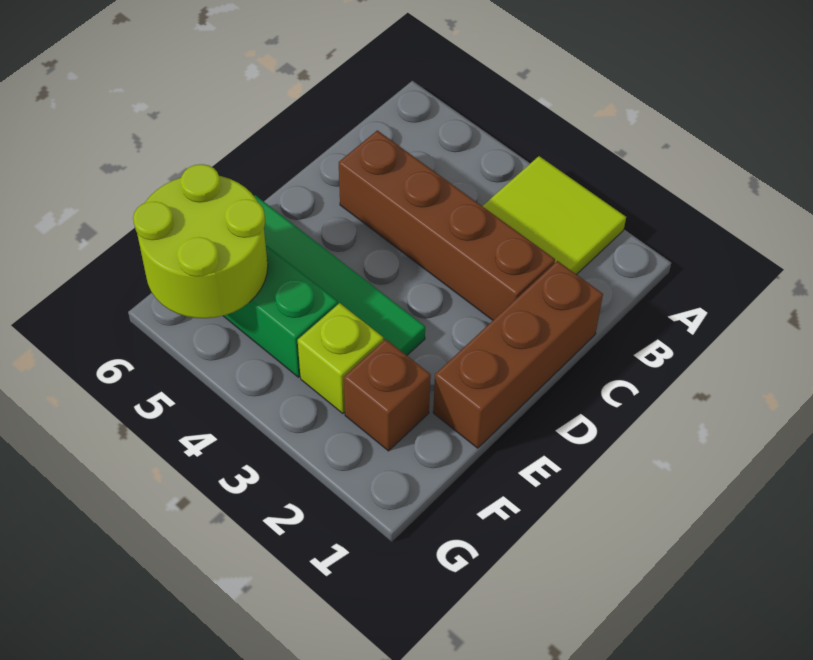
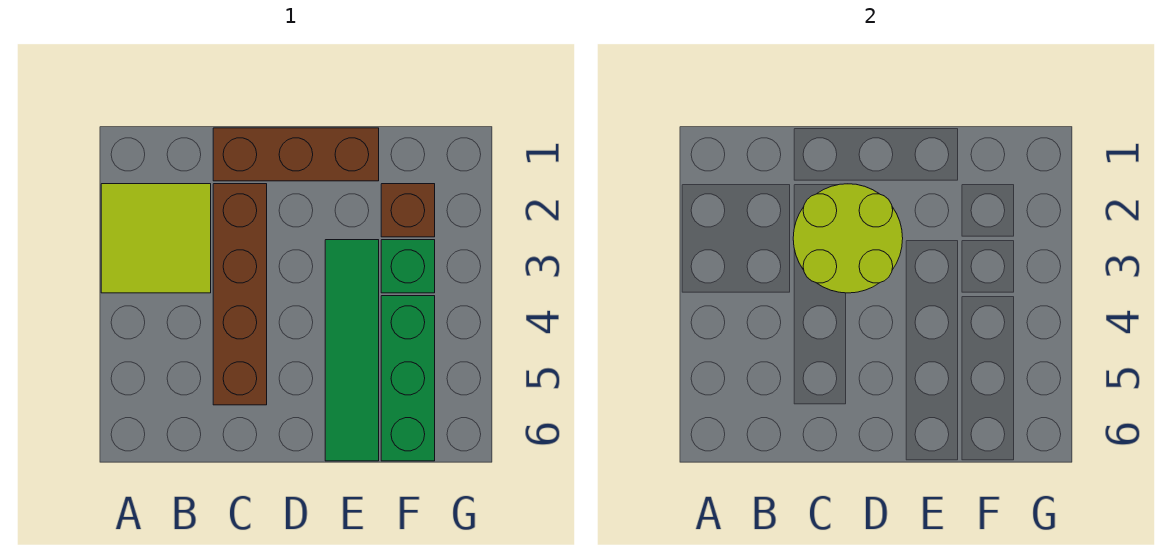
lime brick F3 level 1 -> green brick F3 level 1
lime round brick F5:G6 level 2 -> lime round brick C2:D3 level 2

